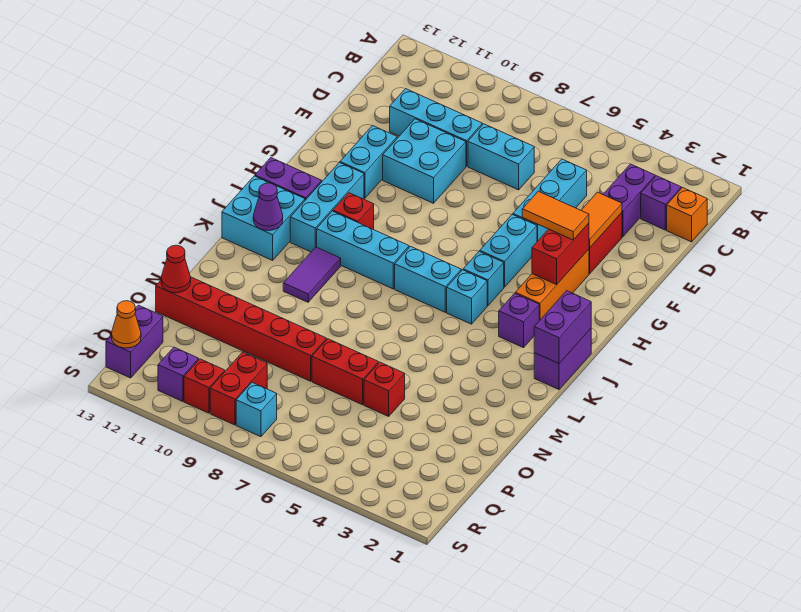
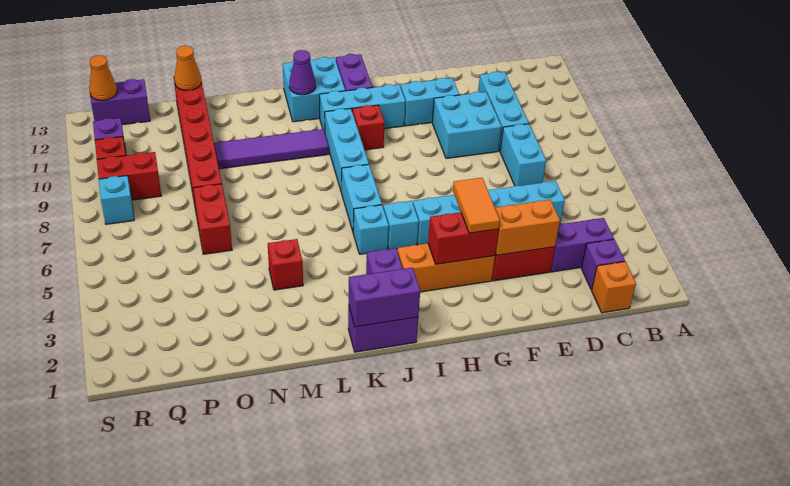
orange tile E3:F3 level 2 -> orange brick E3:F3 level 2
purple tile K10:L10 level 1 -> purple tile K10:N10 level 1
red brick O5 level 1 -> red brick M4 level 1
red cone O13 level 2 -> orange cone O13 level 2

